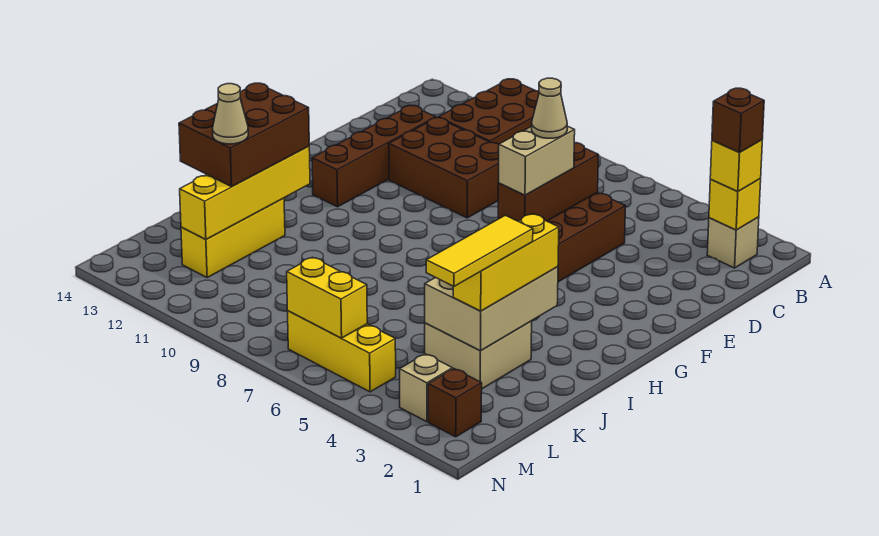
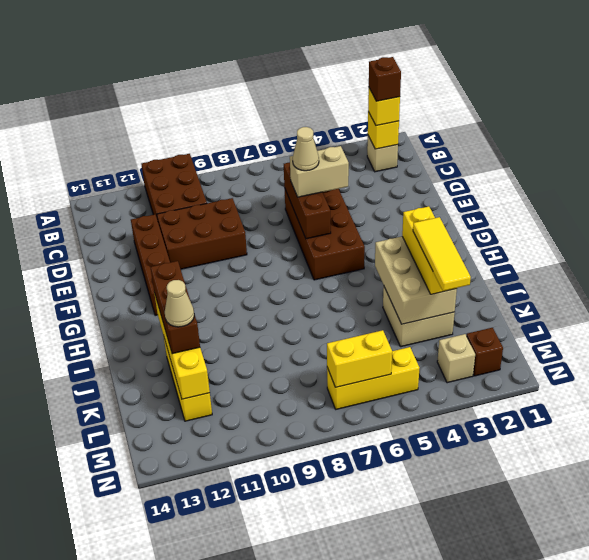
tan brick E6:F6 level 3 -> tan brick E5:E6 level 3
brown brick I12:K13 level 3 -> brown brick I12:K12 level 3

